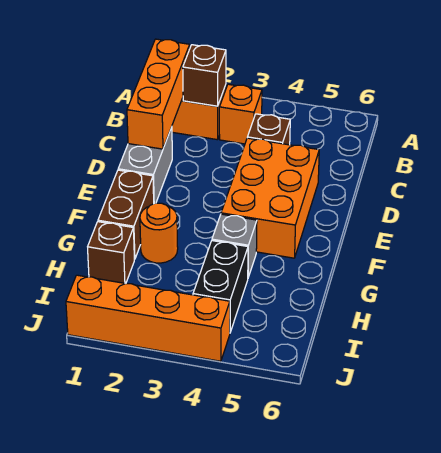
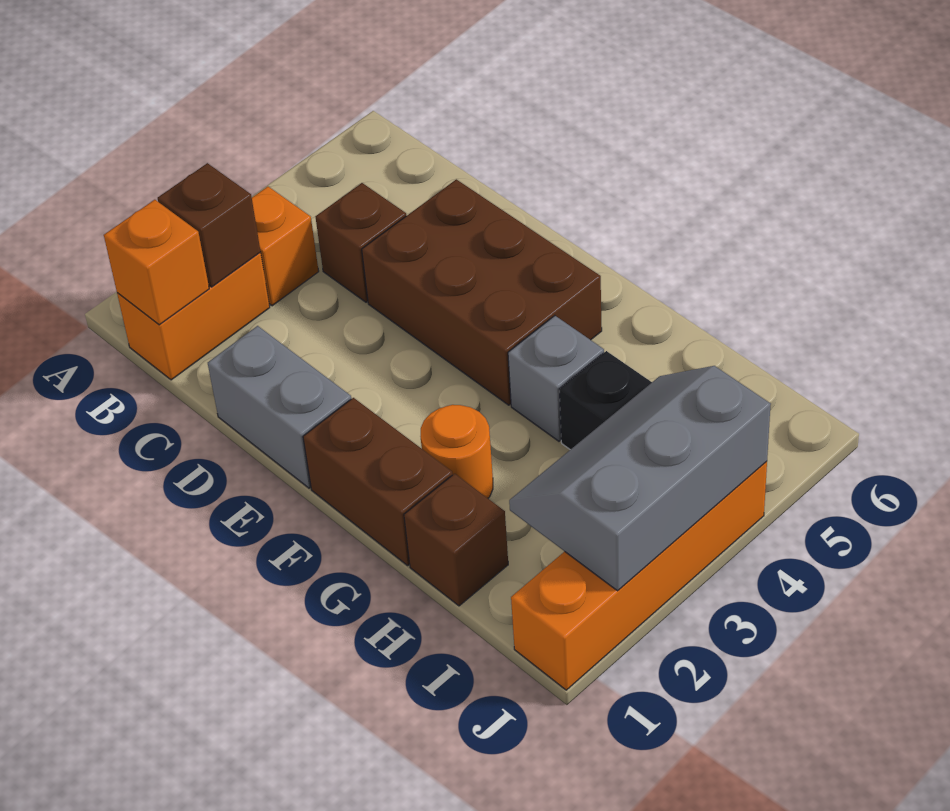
orange brick B1:D1 level 2 -> orange brick B1 level 2
orange brick D4:F5 level 1 -> brown brick D4:F5 level 1
none -> grey slope I2:J4 level 2 top J

